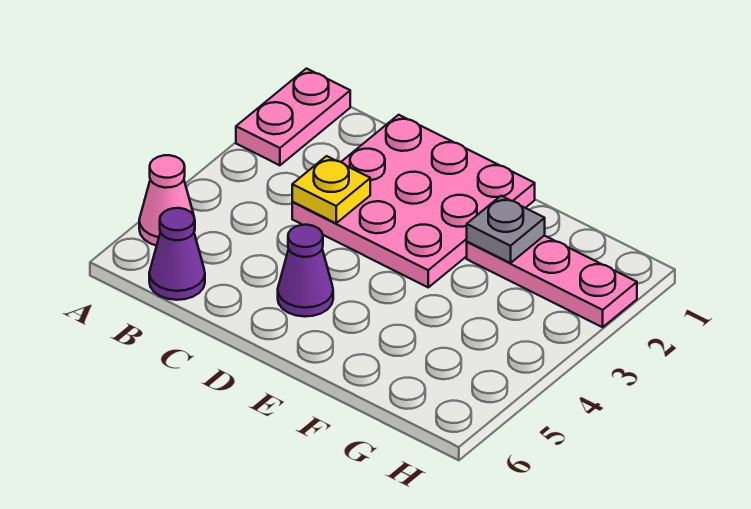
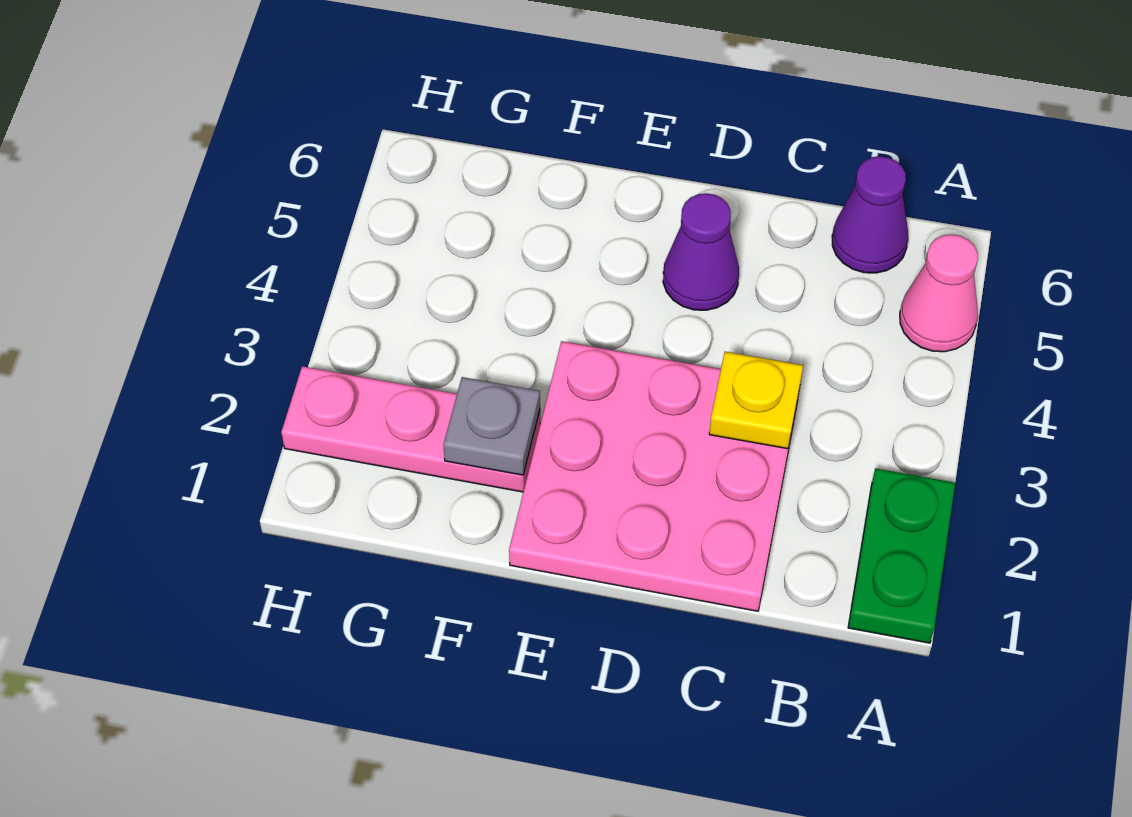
pink plate A1:A2 level 1 -> green plate A1:A2 level 1

